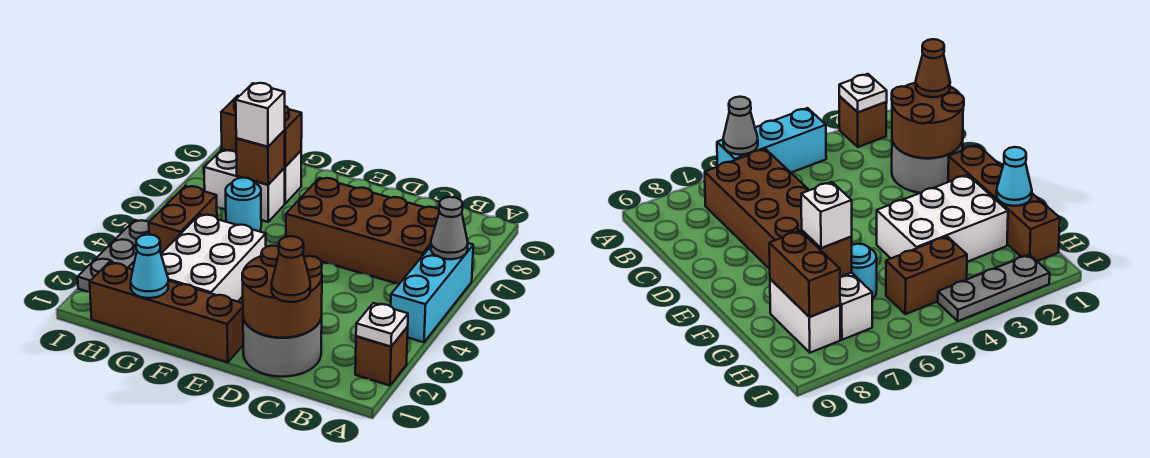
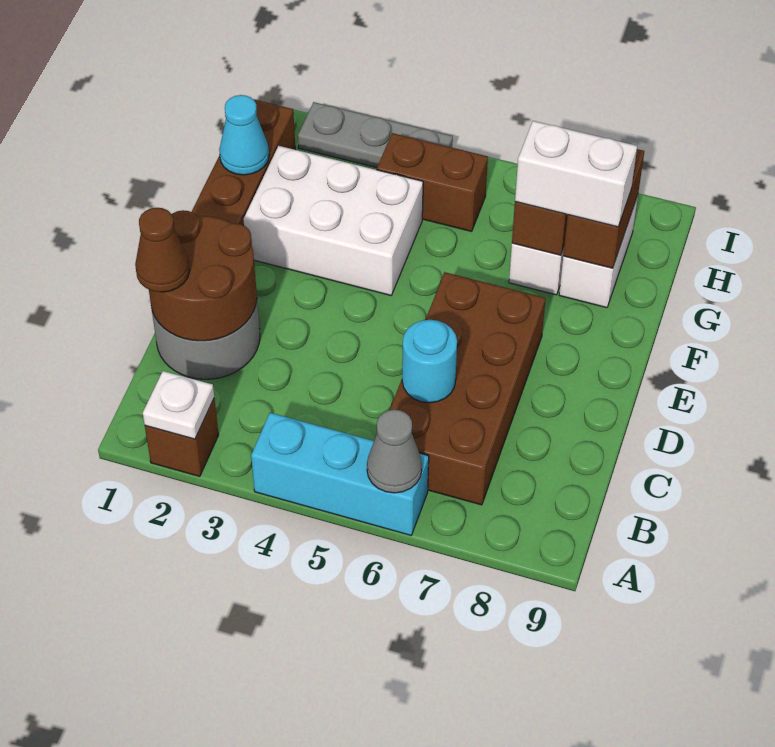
cyan round brick G6 level 1 -> cyan round brick C6 level 2
white brick G7 level 3 -> white brick G7:G8 level 3

